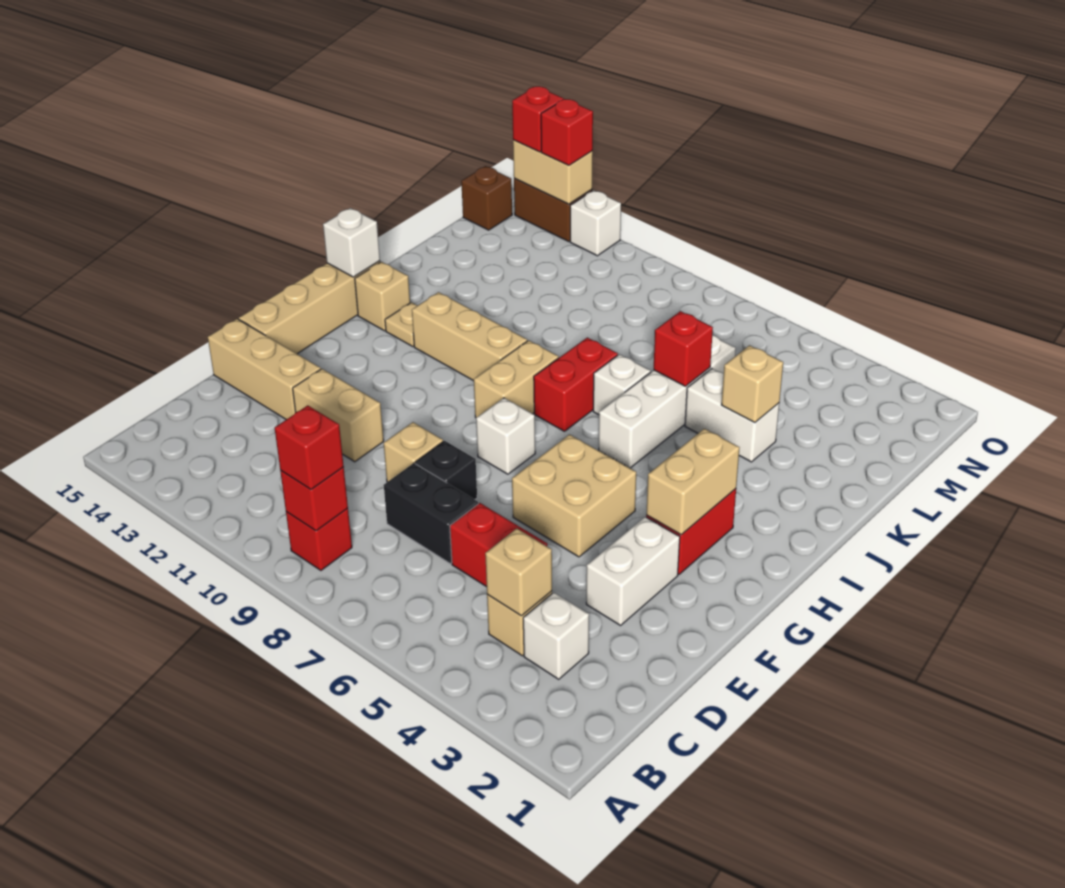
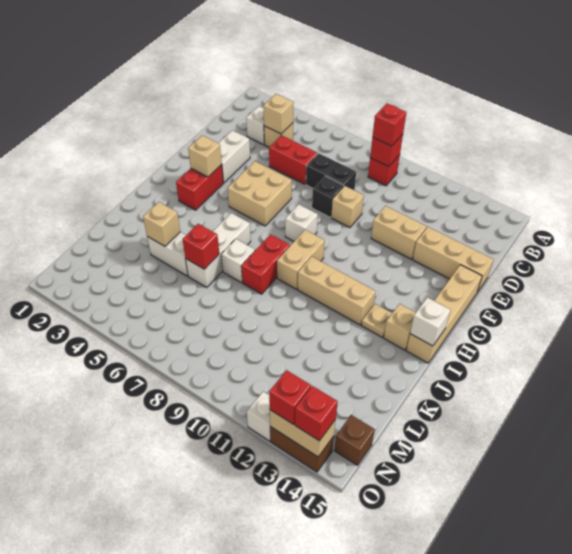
tan brick G3:H3 level 2 -> tan brick G3 level 2
white brick I6:L6 level 1 -> white brick I6:K6 level 1

